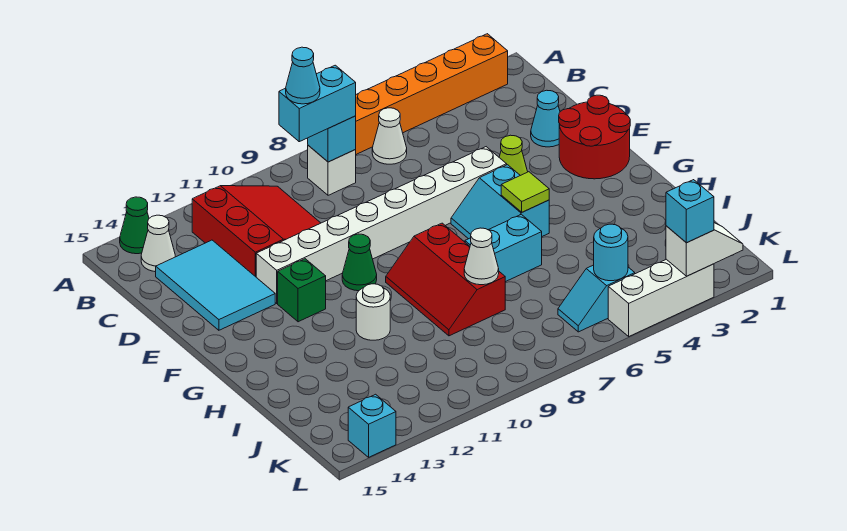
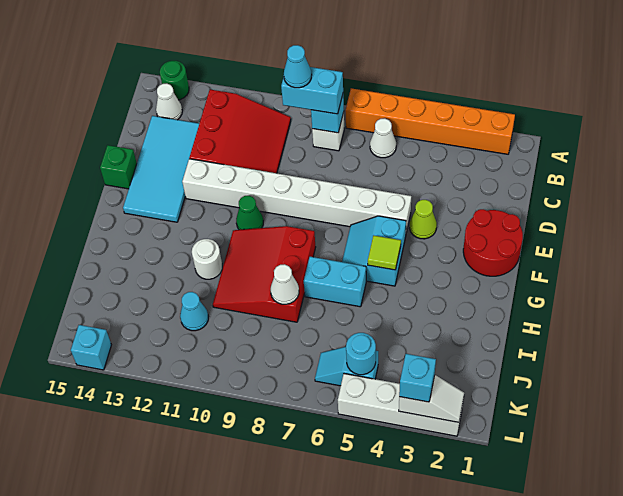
green cone A14 level 1 -> green round brick A14 level 1
cyan tile C13:E14 level 1 -> cyan tile C13:F14 level 1
cyan cone D2 level 1 -> cyan cone J11 level 1
green brick F12 level 1 -> green brick E15 level 1
red slope G8:I9 level 1 top 8 -> red slope G8:I10 level 1 top 8
white brick L3:L5 level 1 -> white brick L2:L5 level 1

